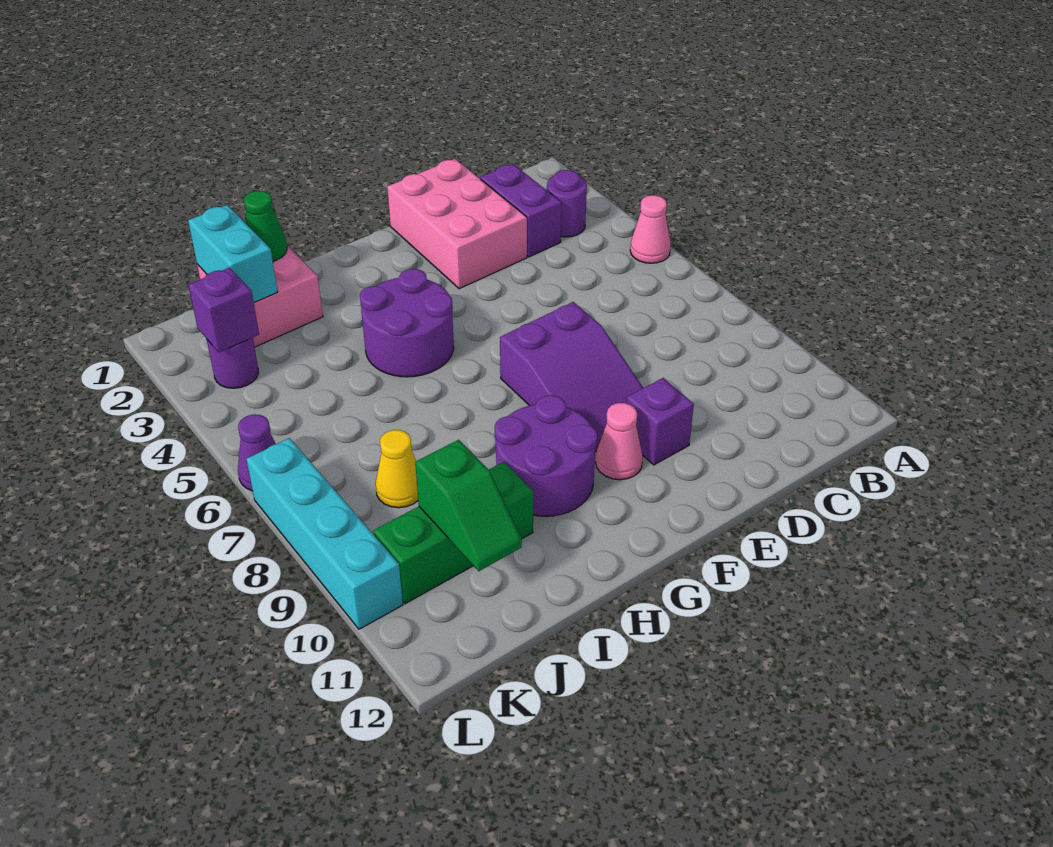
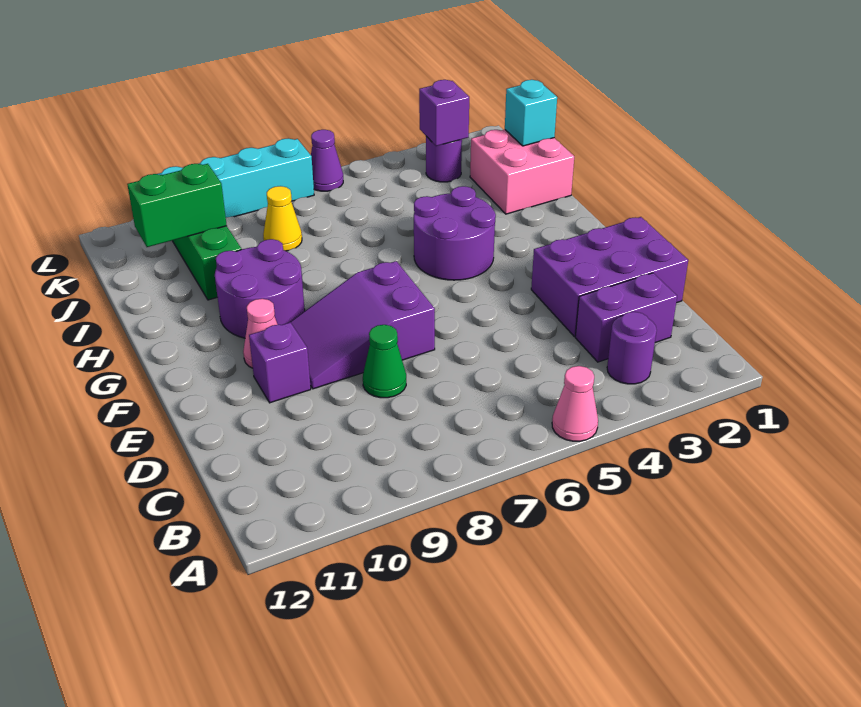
pink brick D1:E3 level 1 -> purple brick D1:E3 level 1
green cone I1 level 2 -> green cone D8 level 1
cyan brick J1:J2 level 2 -> cyan brick J1 level 2
green slope J10:J11 level 2 top 10 -> green brick J10:J11 level 2

